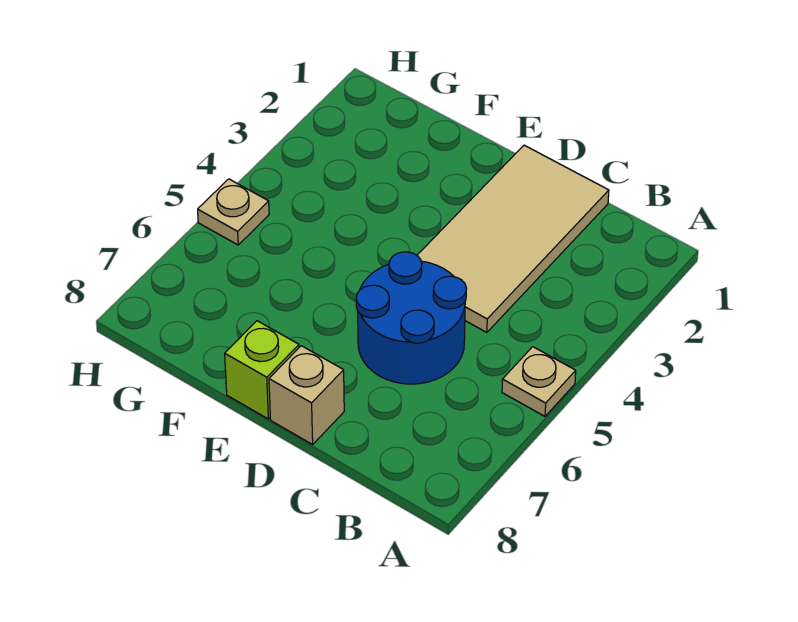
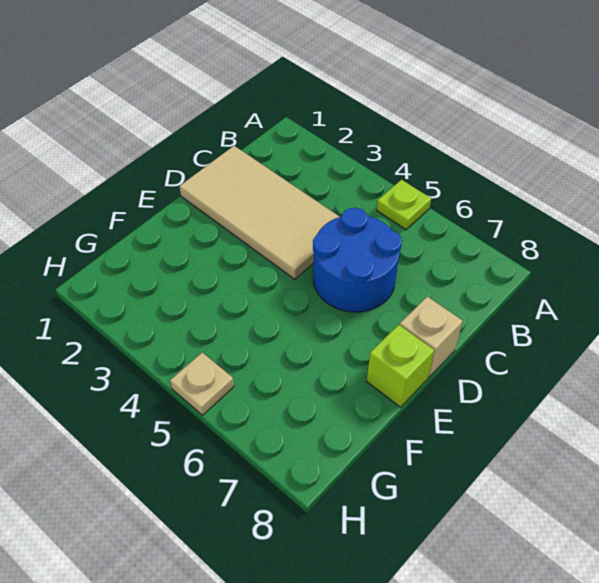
tan plate A5 level 1 -> lime plate A5 level 1

